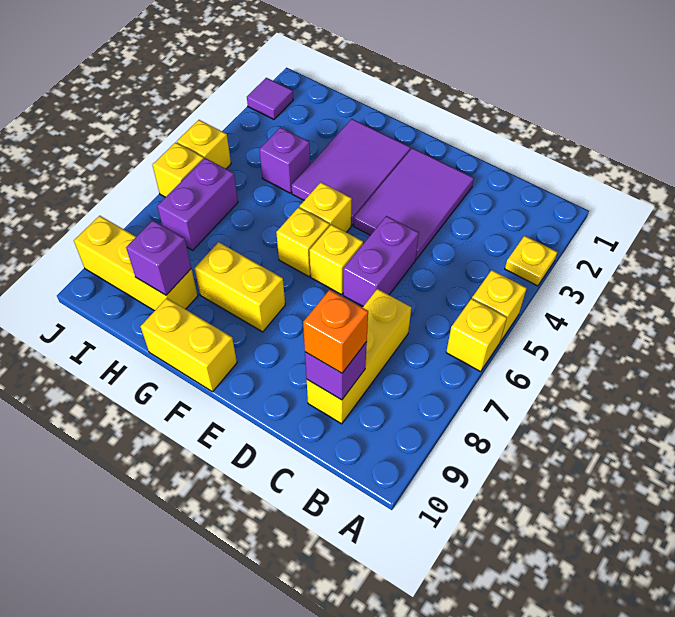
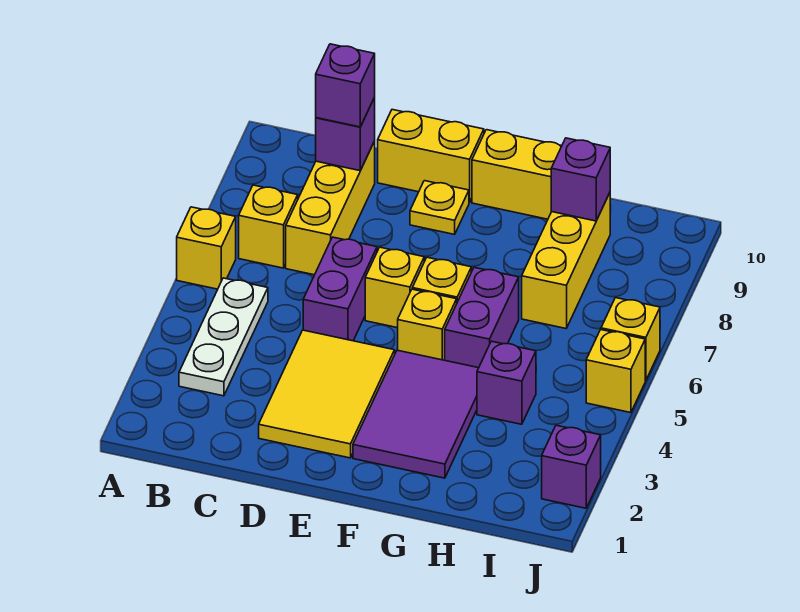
yellow plate A3 level 1 -> yellow plate E9 level 1
yellow brick A5 level 1 -> yellow brick B7 level 1
none -> white plate B3:B5 level 1
orange brick C9 level 3 -> purple brick C9 level 3
purple tile D2:E4 level 1 -> yellow tile D2:E4 level 1
yellow brick F8:G8 level 1 -> yellow brick D10:E10 level 1
yellow brick H9:J9 level 1 -> yellow brick H7:H9 level 1
purple brick I6:I7 level 1 -> purple brick G5:G6 level 1
purple tile J2 level 1 -> purple brick J2 level 1

